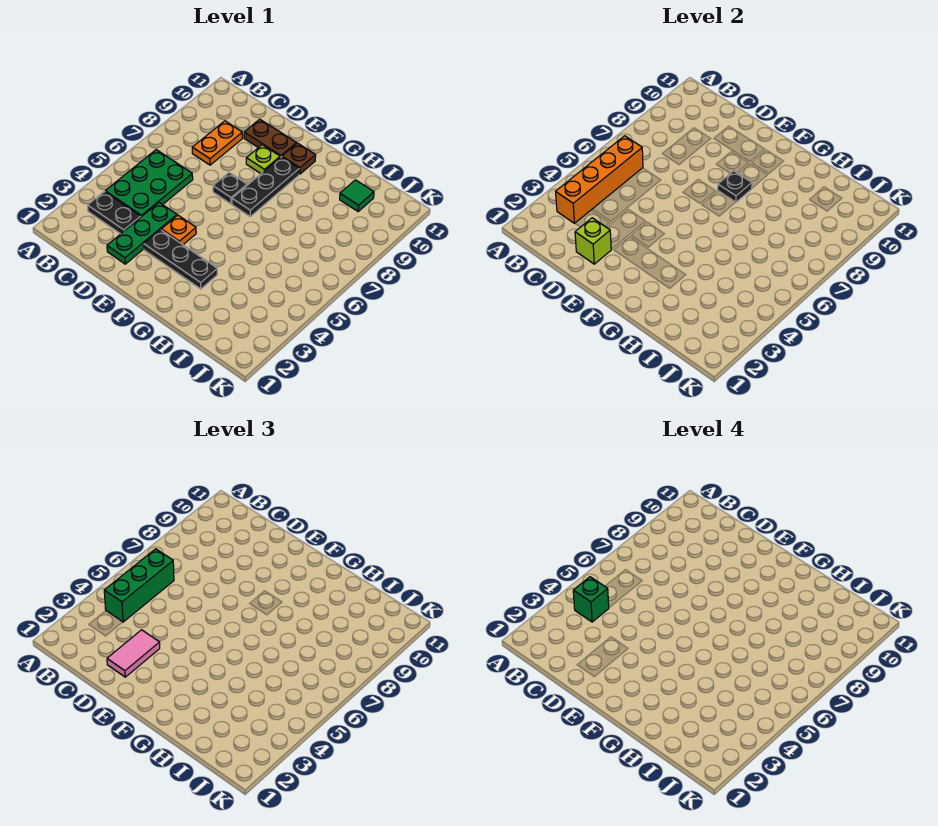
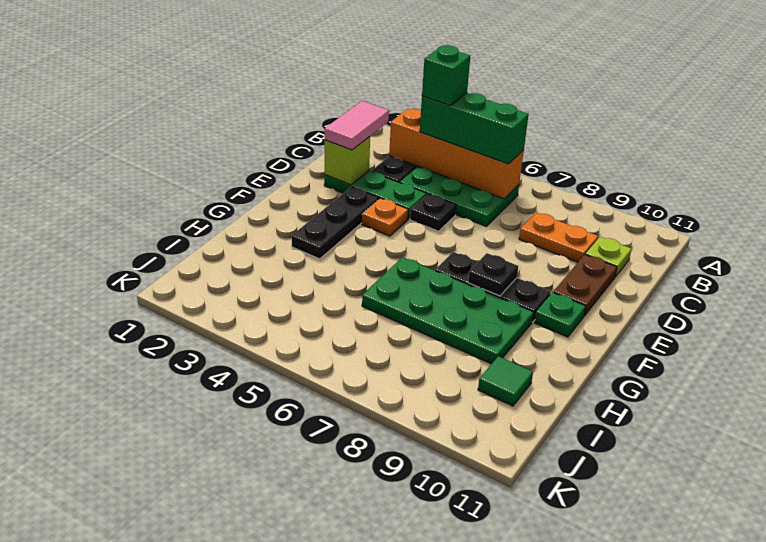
pink tile D2:D3 level 3 -> pink tile C2:D2 level 3
black plate E7 level 1 -> black plate D5 level 1
lime plate E9 level 1 -> lime plate C10 level 1
brown plate F10 level 1 -> green plate F10 level 1
none -> green plate G6:H9 level 1

